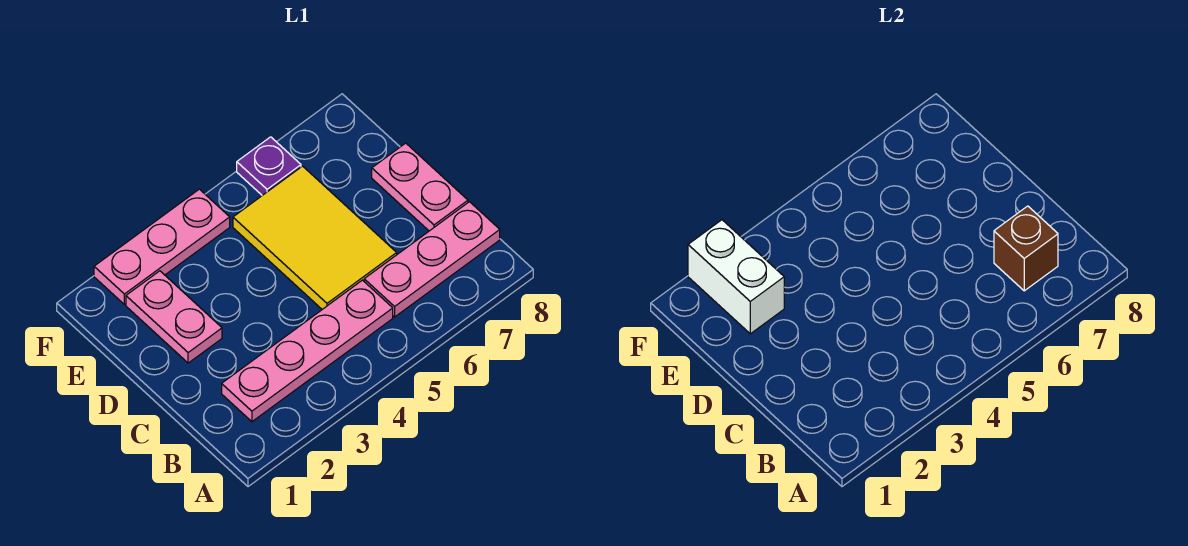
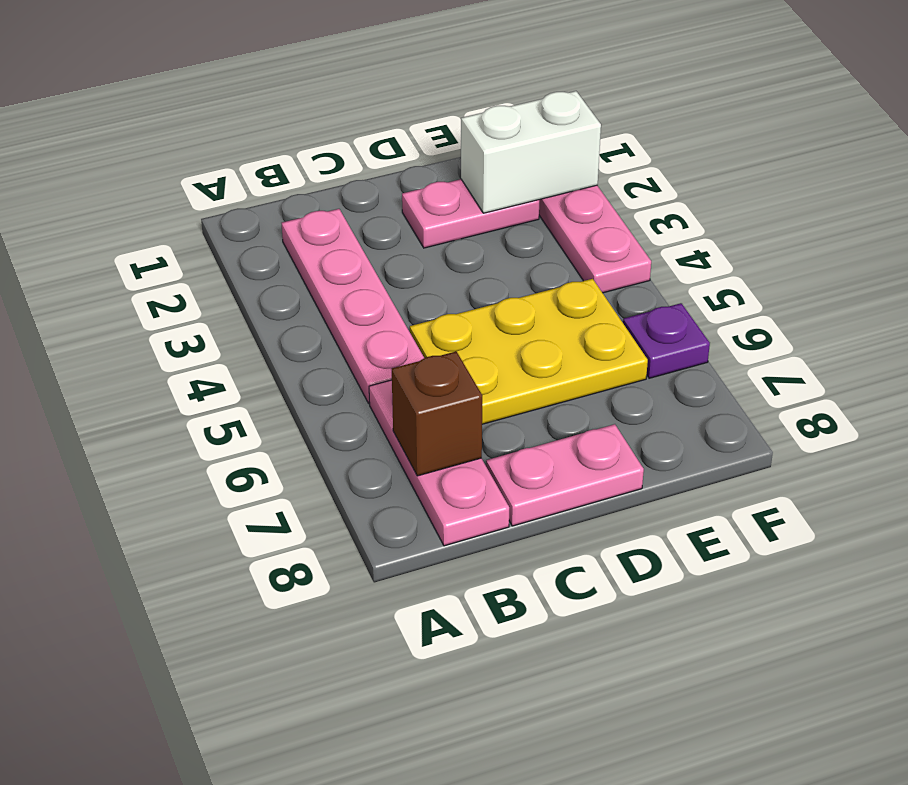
yellow tile C5:E6 level 1 -> yellow plate C5:E6 level 1

